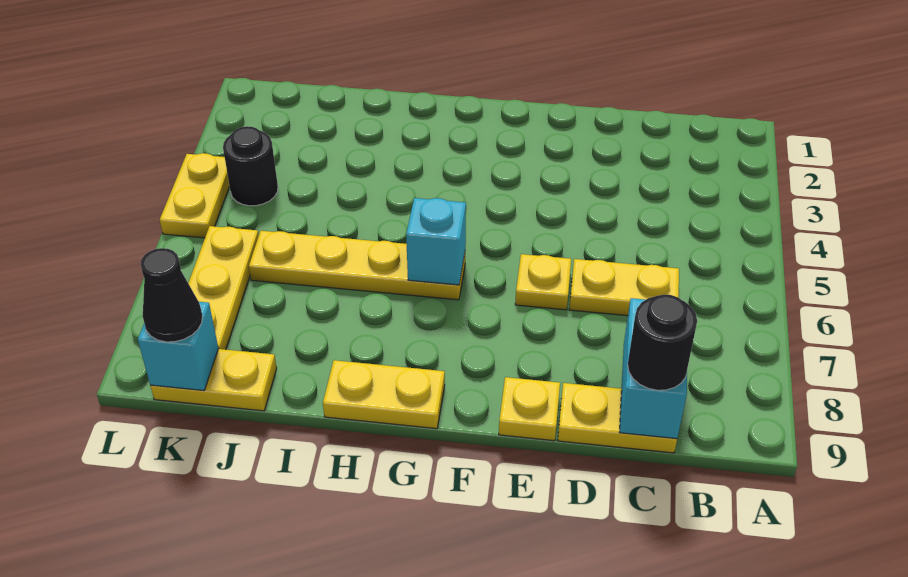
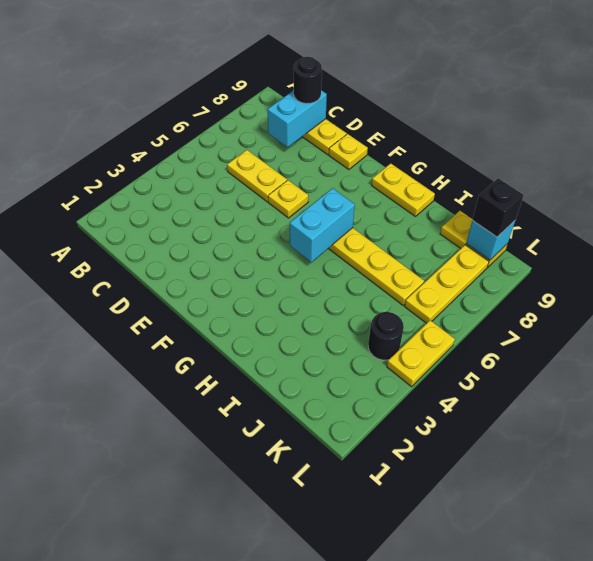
cyan brick G6 level 2 -> cyan brick G5:G6 level 2
black cone K9 level 3 -> black brick K9 level 3

